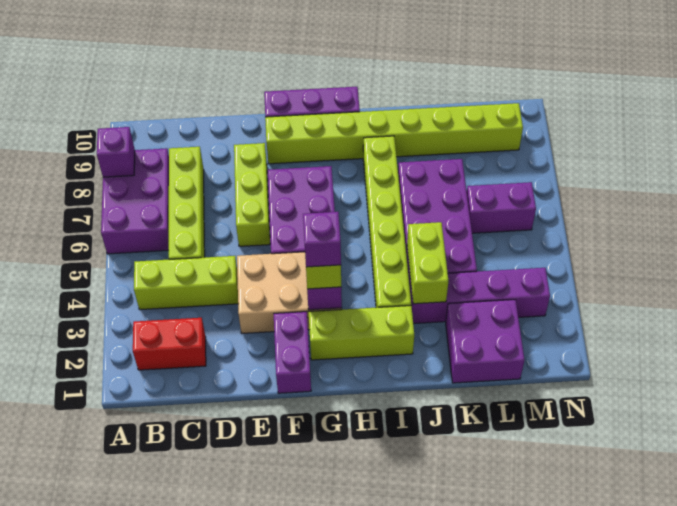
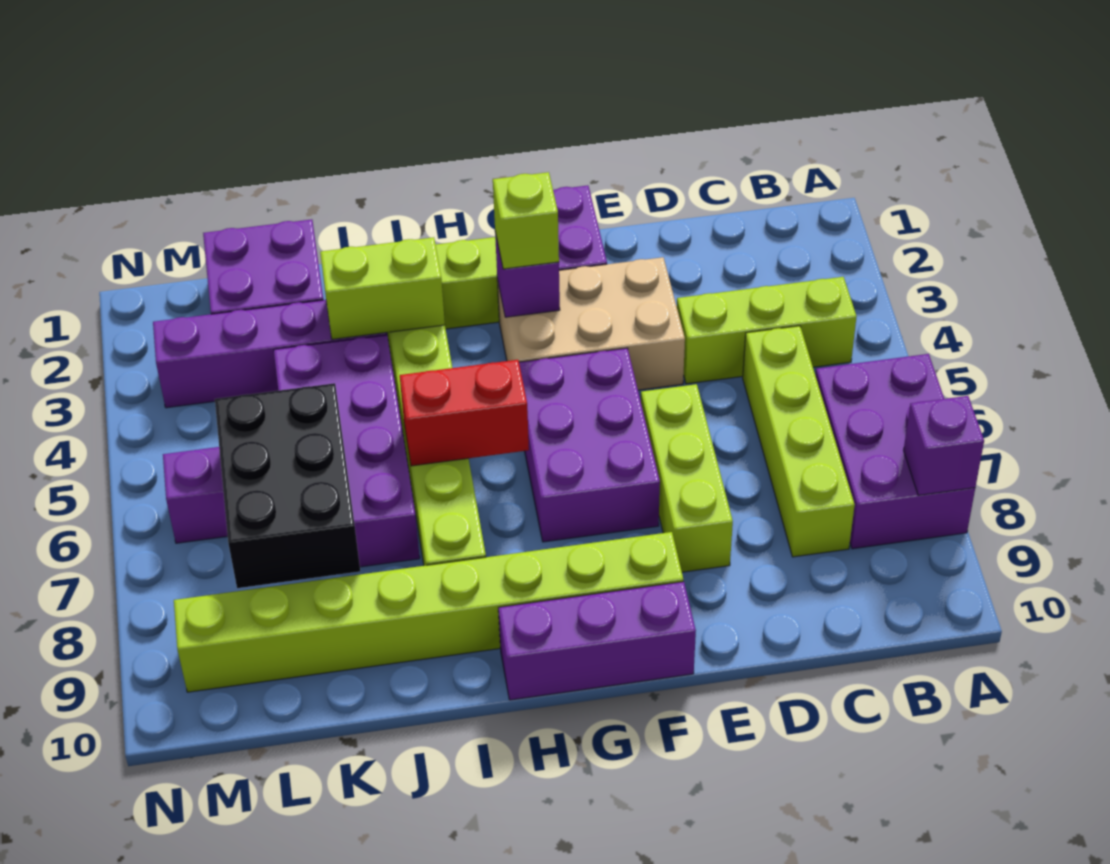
red brick B2:C2 level 1 -> red brick H6:I6 level 2
purple brick G3 level 4 -> none
lime brick J3:J4 level 2 -> lime brick I3:J3 level 2
none -> black brick K6:L8 level 2

